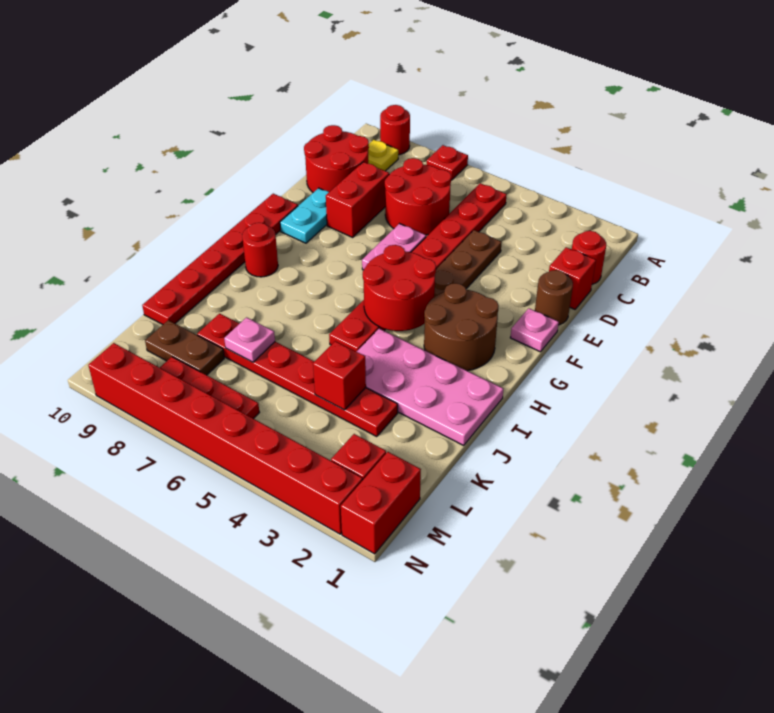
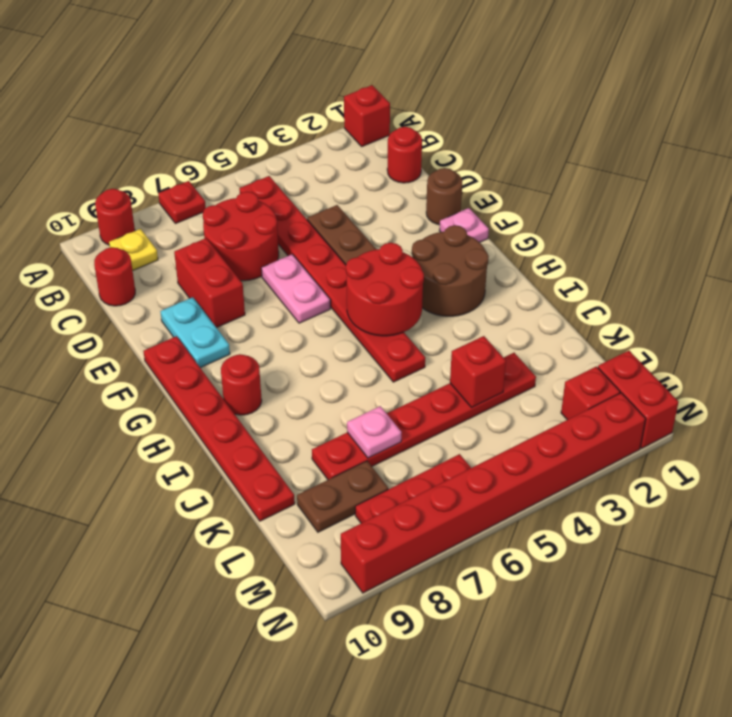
red round brick C9:D10 level 1 -> red round brick C10 level 1
red brick D1 level 1 -> red brick A1 level 1
pink plate I1:J4 level 1 -> none

